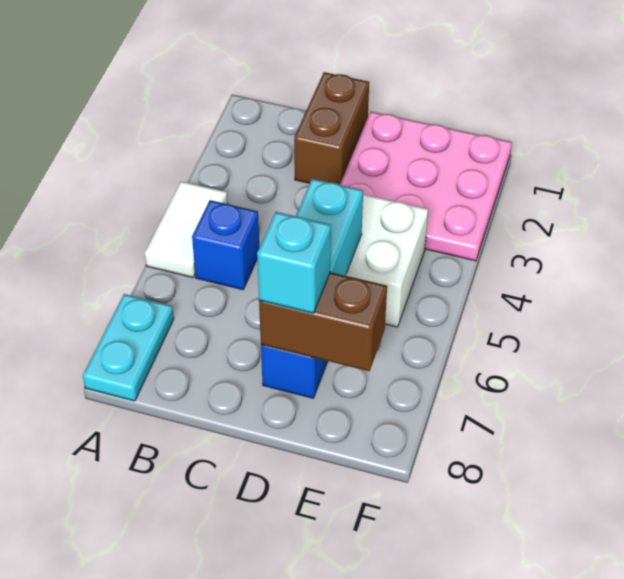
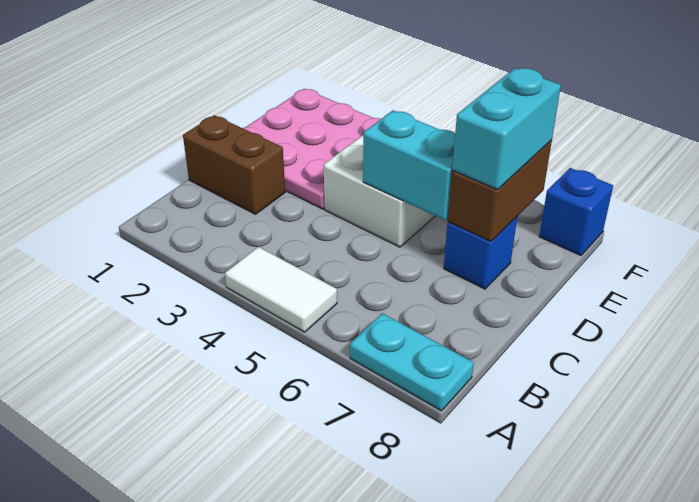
blue brick B5 level 1 -> blue brick F8 level 1
cyan brick D7 level 3 -> cyan brick D7:E7 level 3

